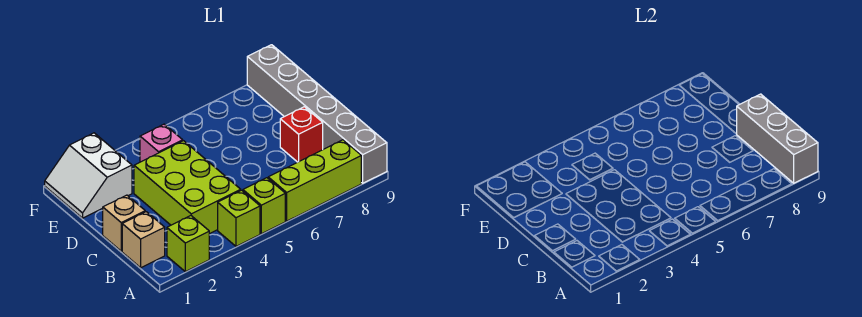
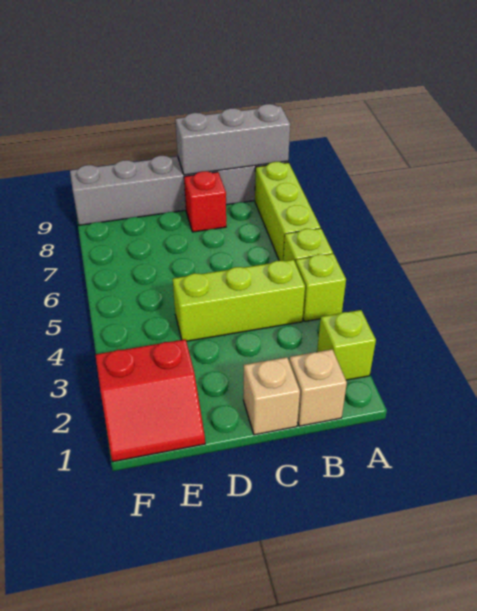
lime brick B3:D4 level 1 -> lime brick B4:D4 level 1
white slope E1:F2 level 1 top 2 -> red slope E1:F2 level 1 top 2
pink brick E4 level 1 -> none

